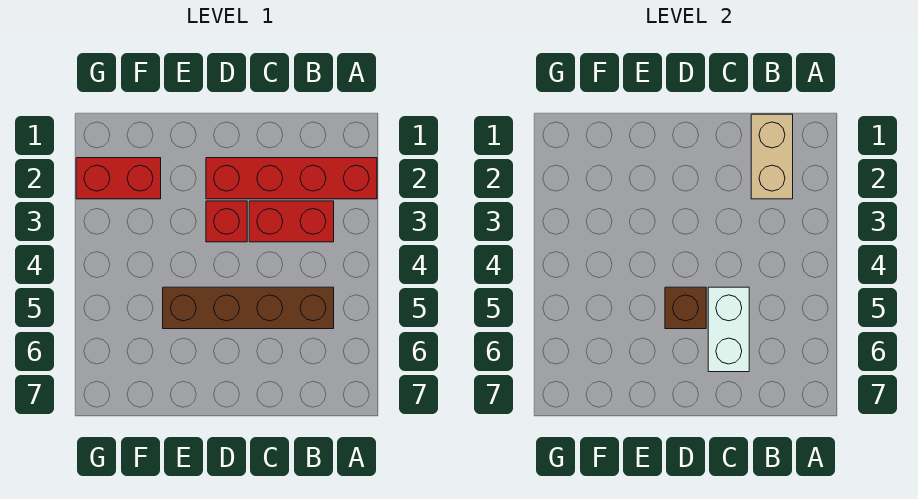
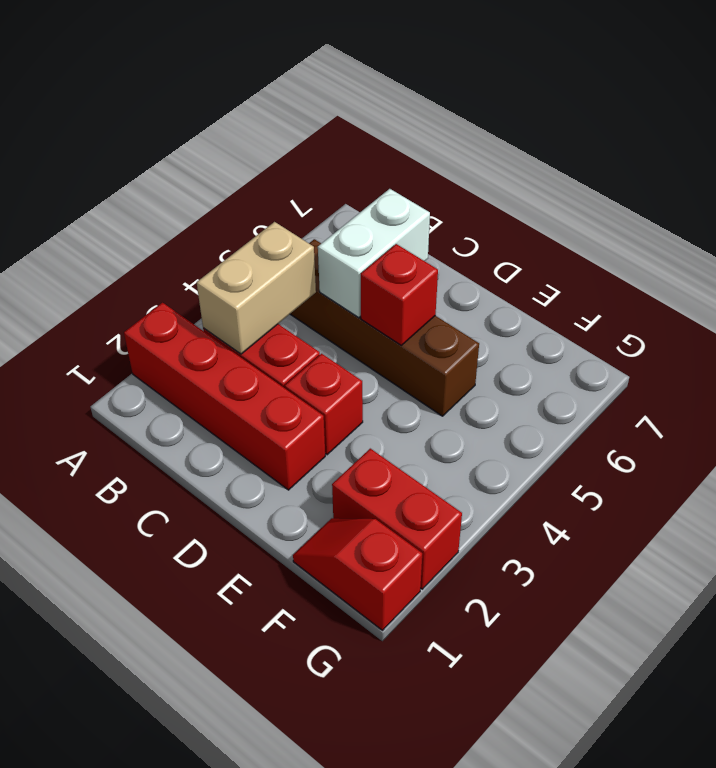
tan brick B1:B2 level 2 -> tan brick B3:B4 level 2
brown brick D5 level 2 -> red brick D5 level 2
none -> red slope F1:G1 level 1 top G

